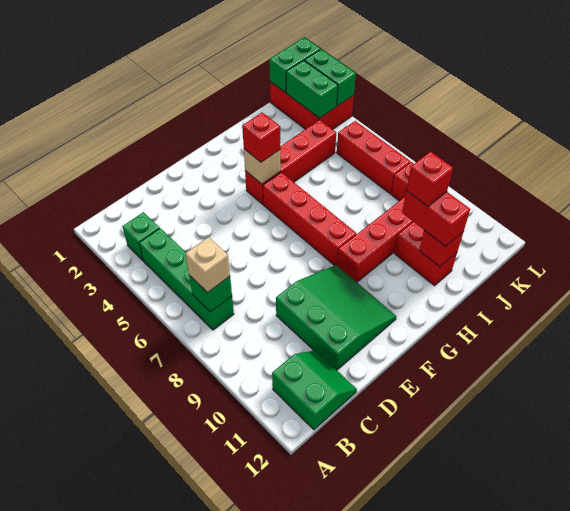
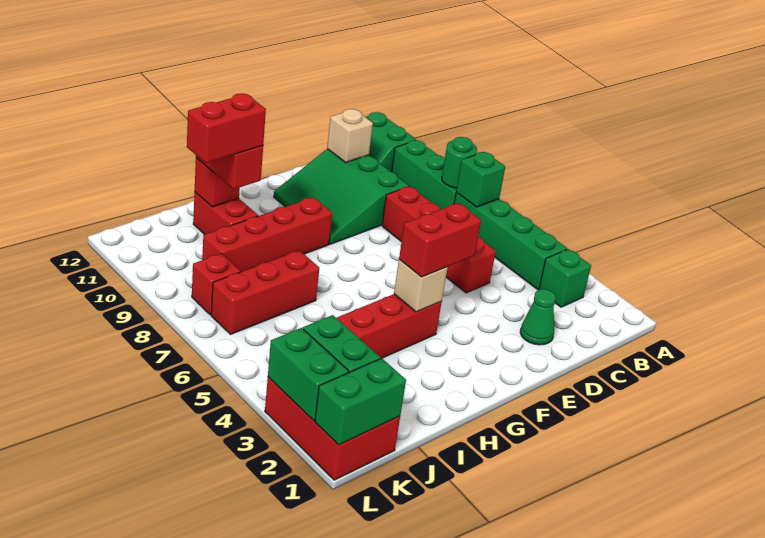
tan brick B7 level 3 -> tan brick D11 level 2
none -> green brick B8:B10 level 1
none -> green round brick B8 level 2
none -> green cone D2 level 1
red brick G4 level 3 -> red brick F4:G4 level 3
red brick G5:G8 level 1 -> red brick D5:D8 level 1
red brick I10 level 4 -> red brick I10:J10 level 4
red brick K5:K7 level 1 -> red brick I7:K7 level 1

